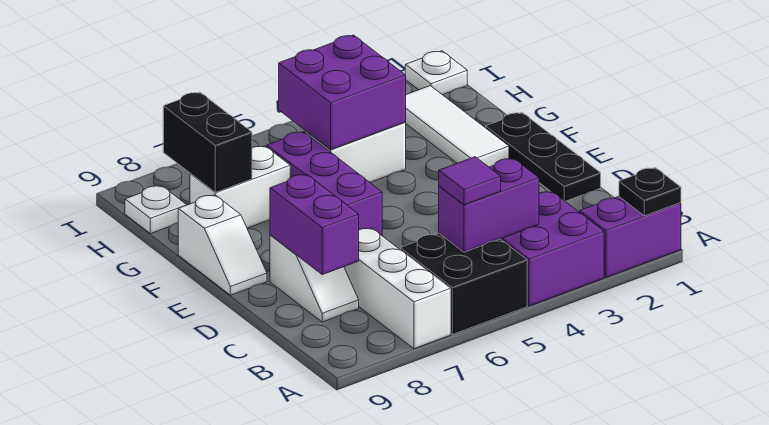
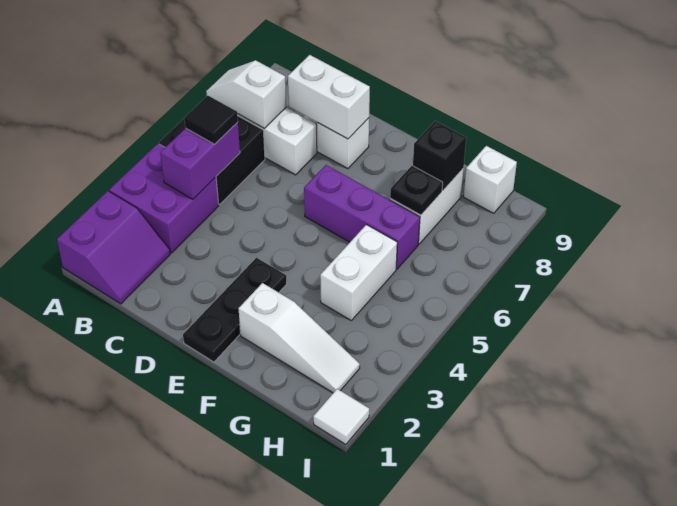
black plate A1 level 2 -> black plate G7 level 2
purple tile B5 level 3 -> black tile B5 level 3
purple brick C8:D8 level 2 -> white brick C8:D8 level 2
black plate D1:F1 level 1 -> black plate E1:E3 level 1
white slope E9:F9 level 1 top F -> white slope A7:B7 level 2 top B
white tile F2:H2 level 1 -> white slope F2:H2 level 1 top F
purple brick G4:H5 level 2 -> none
black brick G8:H8 level 2 -> black brick G8 level 2
white plate H9 level 1 -> white brick H9 level 1
white plate I1 level 1 -> white tile I1 level 1

